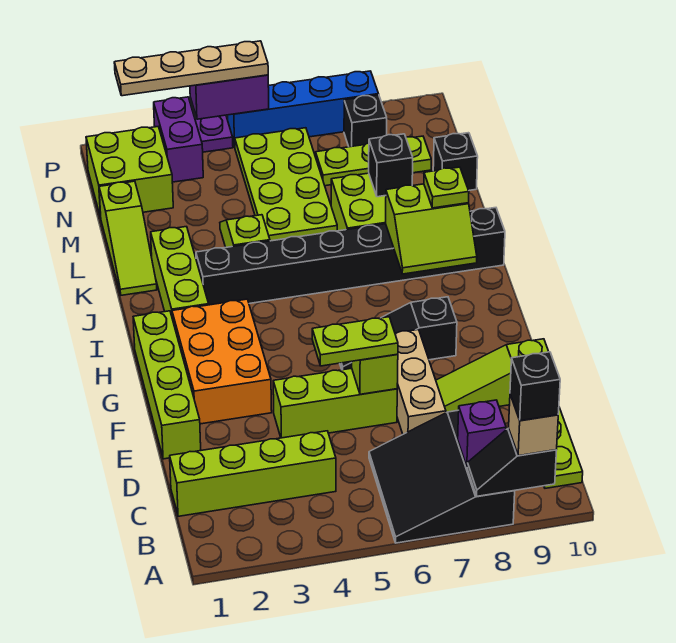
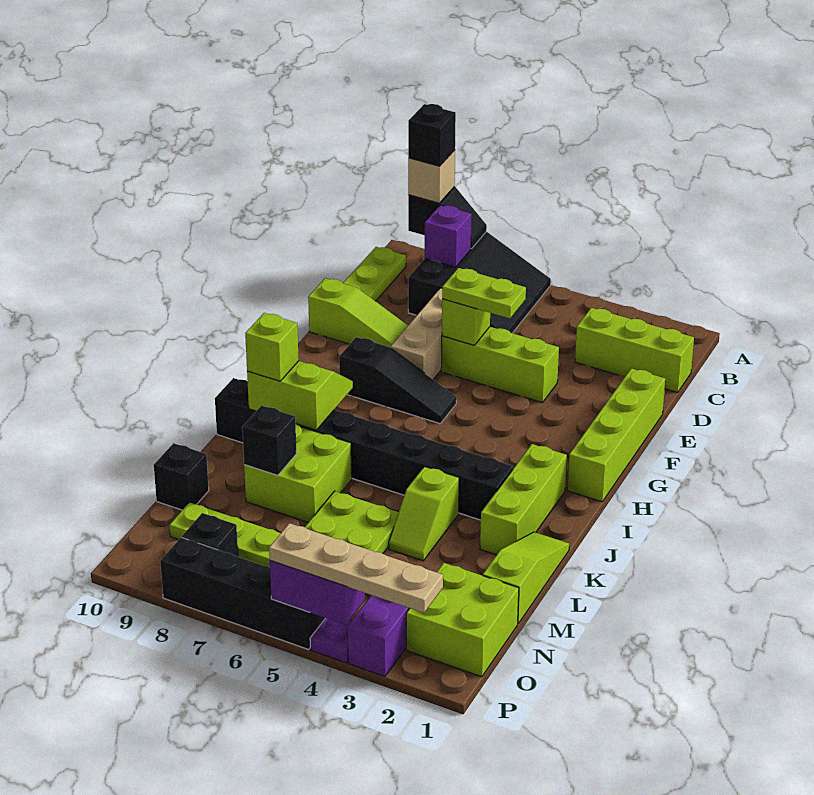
lime brick C1:C4 level 1 -> lime brick C1:C3 level 1
orange brick F2:H3 level 1 -> none
lime plate J9 level 3 -> lime brick J9 level 3
blue brick P5:P8 level 1 -> black brick P5:P8 level 1

